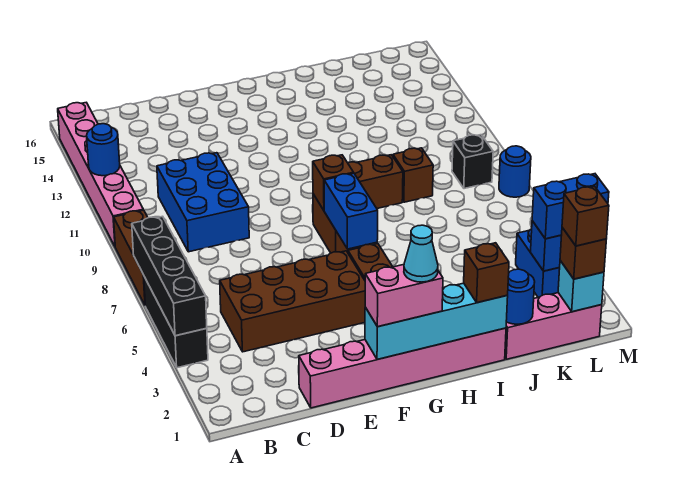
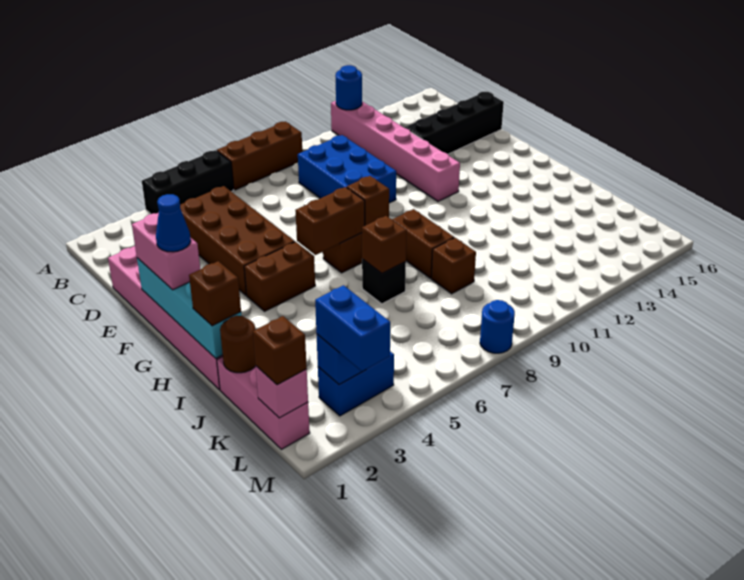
black brick A4:A7 level 2 -> black brick D13:D16 level 1
pink brick A10:A15 level 1 -> pink brick A12:F12 level 1
blue brick C9:D11 level 1 -> blue brick C9:E10 level 1
cyan cone G1 level 4 -> blue cone G1 level 4
blue brick G6:G7 level 2 -> brown brick G6:G7 level 2
blue round brick J1 level 2 -> brown round brick J1 level 2
cyan brick L1 level 2 -> pink brick L1 level 2
brown brick L1 level 4 -> brown brick I7 level 2
black brick L9 level 1 -> black brick I7 level 1

